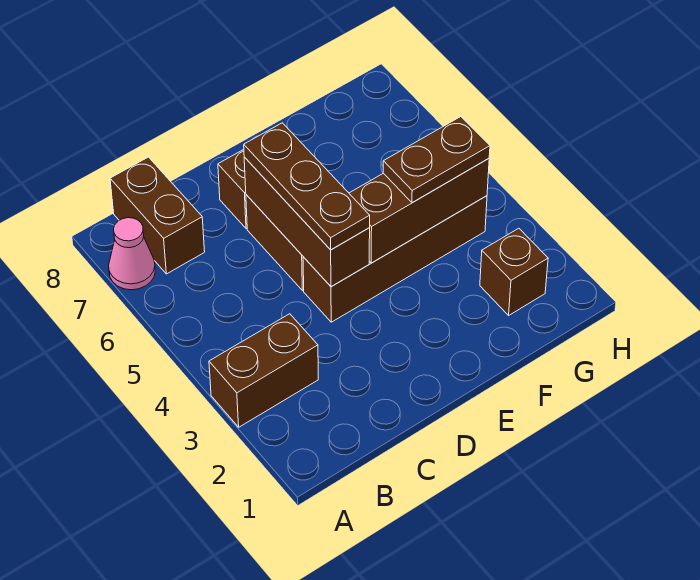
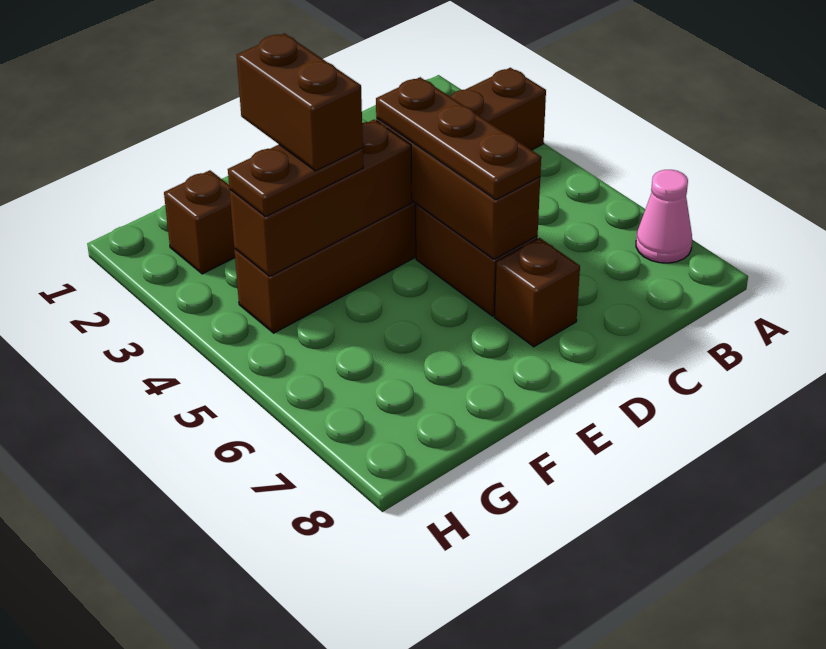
brown brick B7:B8 level 1 -> brown brick F3:F4 level 4

